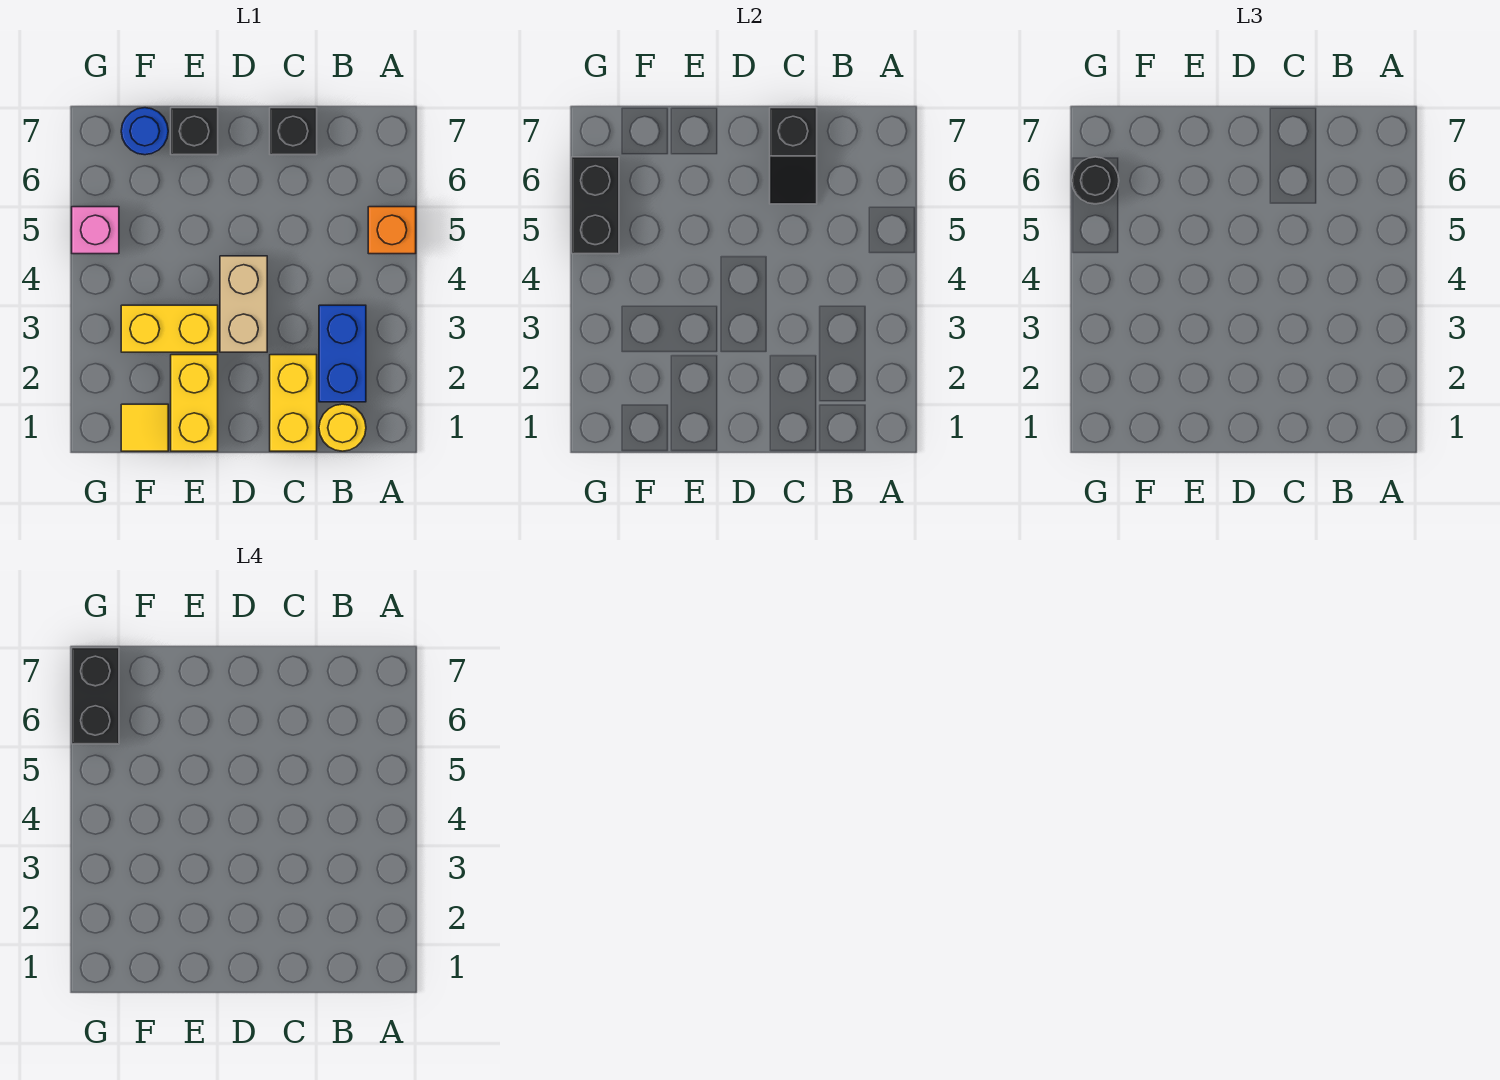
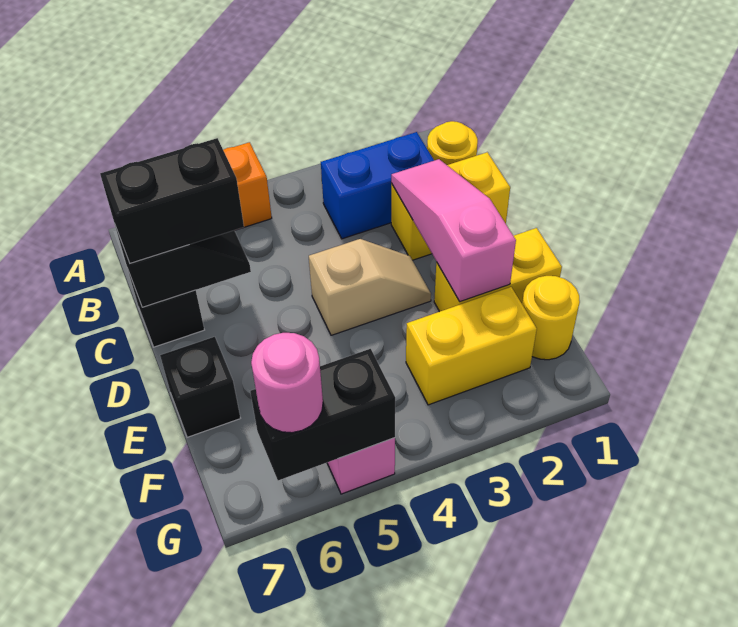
none -> pink slope C2:E2 level 2 top E
tan brick D3:D4 level 1 -> tan slope D3:D4 level 1 top 4
yellow brick E3:F3 level 1 -> yellow brick F2:F3 level 1
yellow tile F1 level 1 -> yellow round brick F1 level 1
blue round brick F7 level 1 -> none
black round brick G6 level 3 -> pink round brick G6 level 3
black brick G6:G7 level 4 -> black brick C6:C7 level 3

